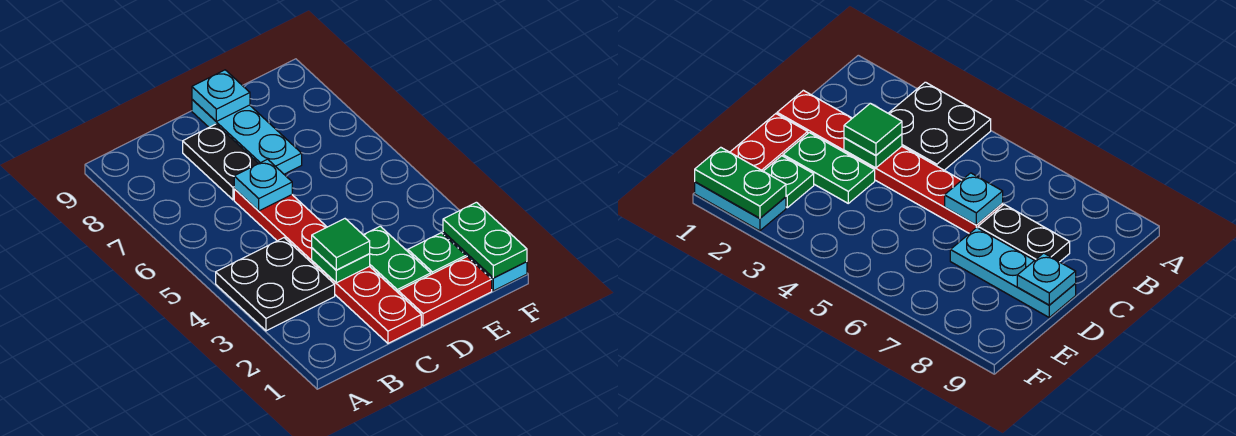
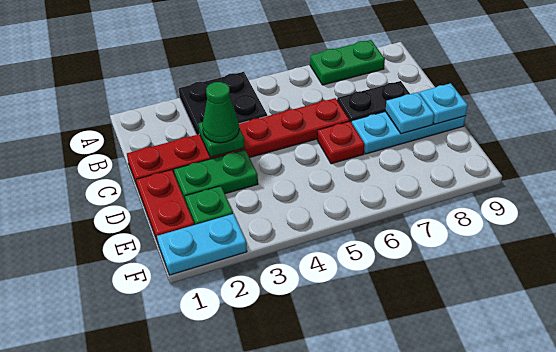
green tile C3 level 3 -> green cone C3 level 3
cyan plate C6 level 2 -> cyan plate D8 level 2
none -> red plate D6 level 1
green plate F1:F2 level 2 -> green plate A7:A8 level 1

